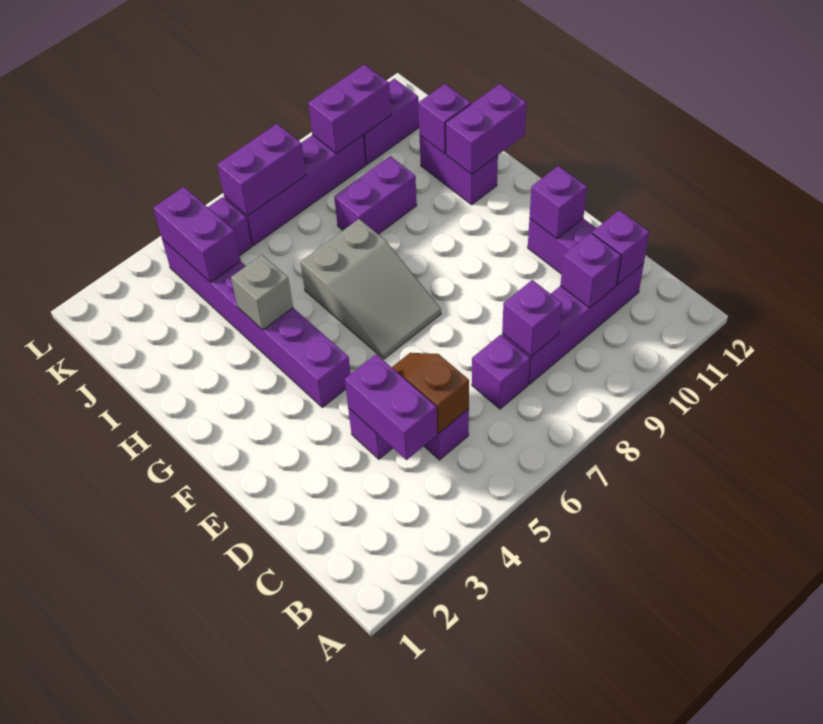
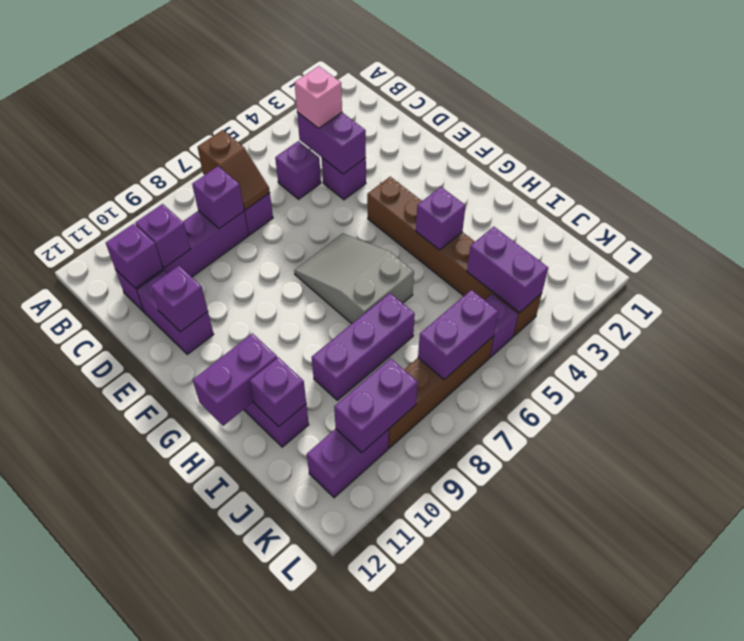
none -> pink brick C4 level 3
brown slope C5:D5 level 2 top C -> brown slope B7:C7 level 2 top B
purple brick F4:K4 level 1 -> brown brick F4:K4 level 1
grey brick H4 level 2 -> purple brick H4 level 2
purple brick I8:I9 level 1 -> purple brick I7:I9 level 1
purple brick K6:K9 level 1 -> brown brick K6:K9 level 1

